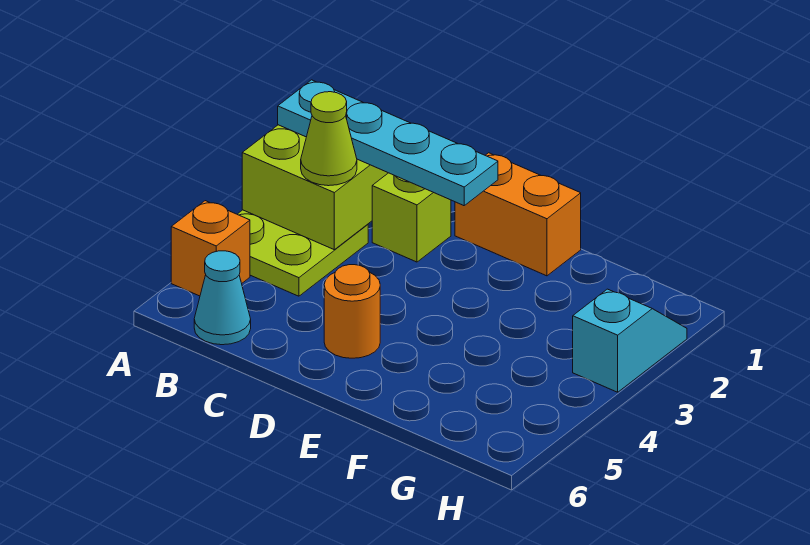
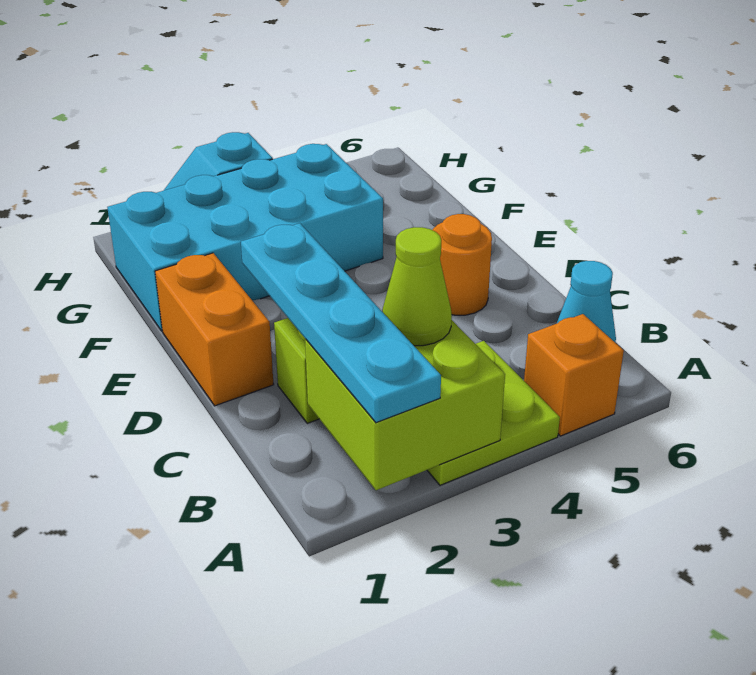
none -> cyan brick F1:G4 level 1

